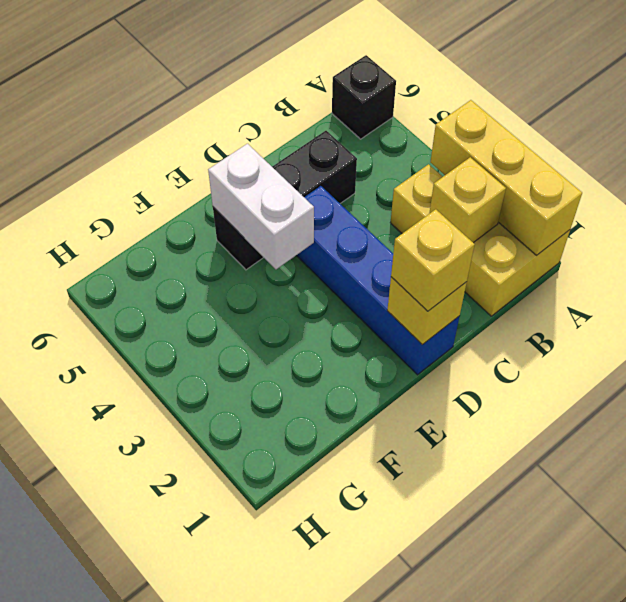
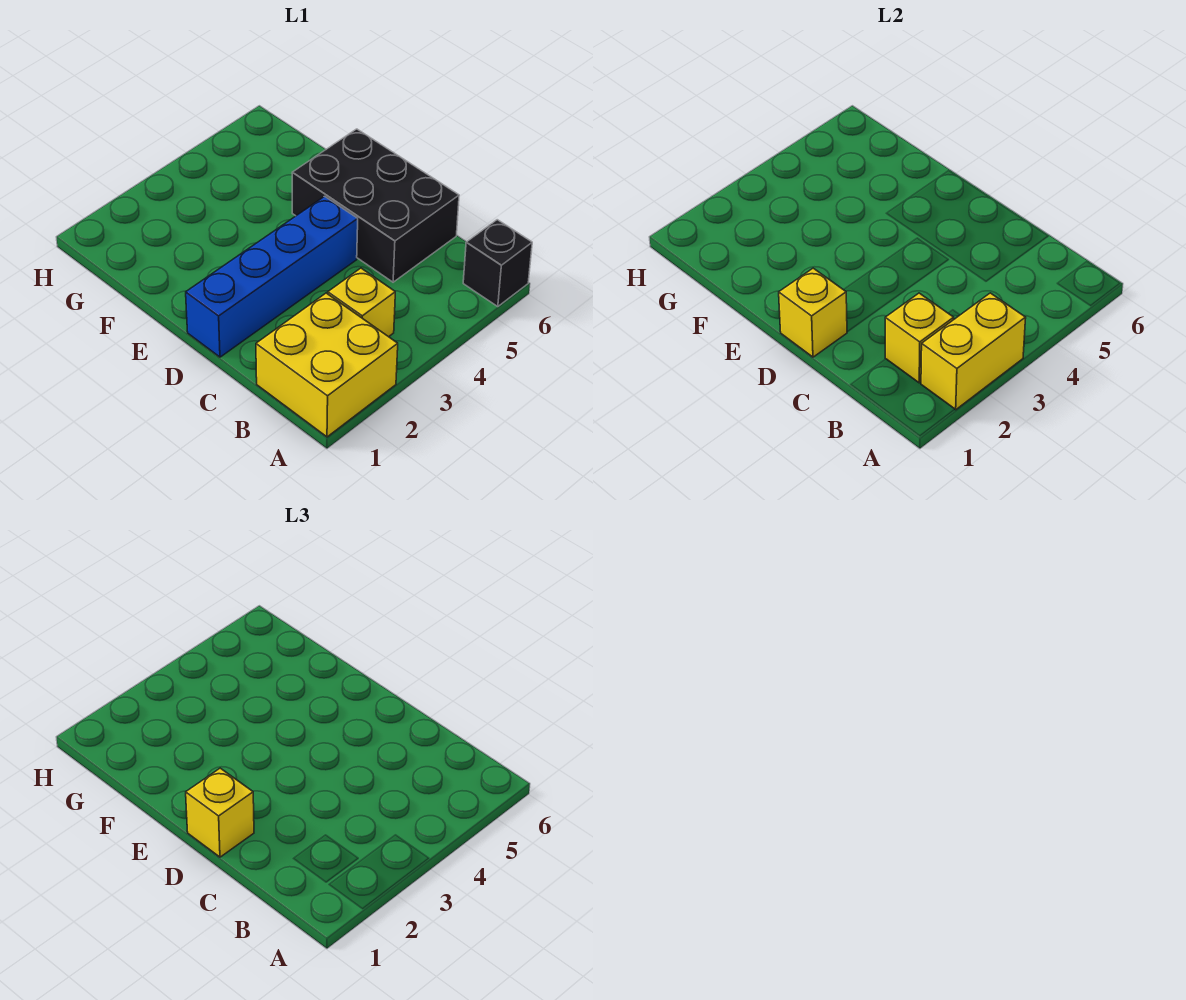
yellow brick A1:A3 level 2 -> yellow brick A2:A3 level 2
black brick C5:E5 level 1 -> black brick C5:E6 level 1
white brick E4:E5 level 2 -> none

